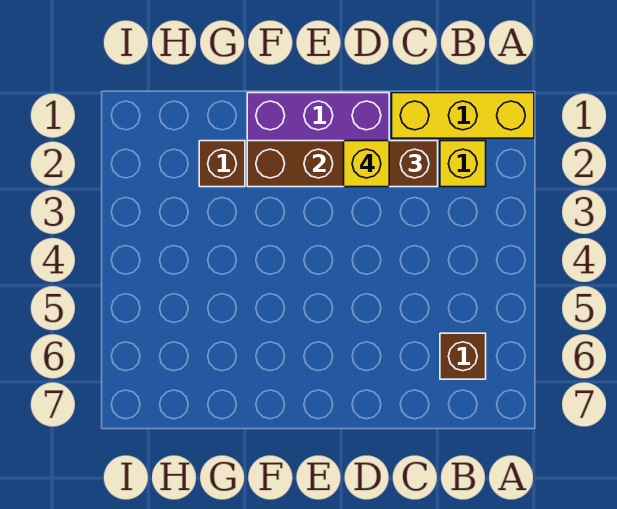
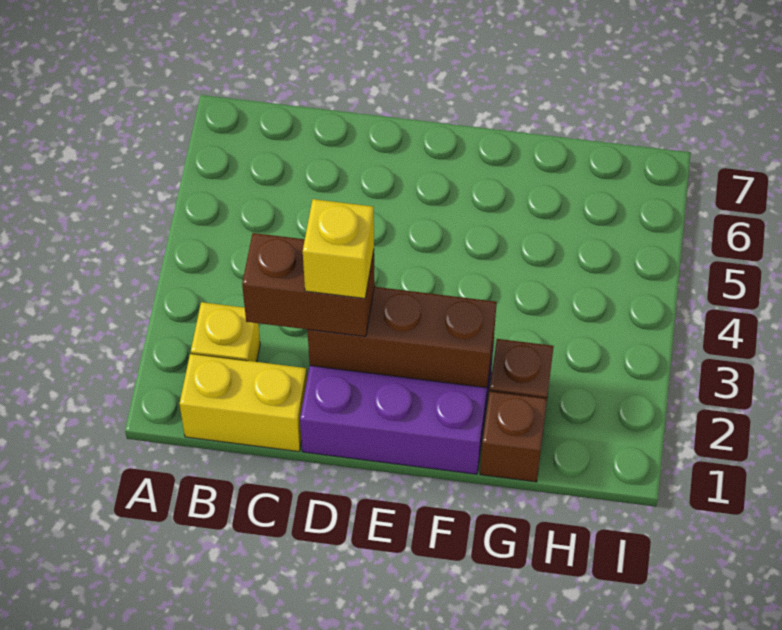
yellow brick A1:C1 level 1 -> yellow brick B1:C1 level 1
brown brick B6 level 1 -> brown brick G1 level 1

